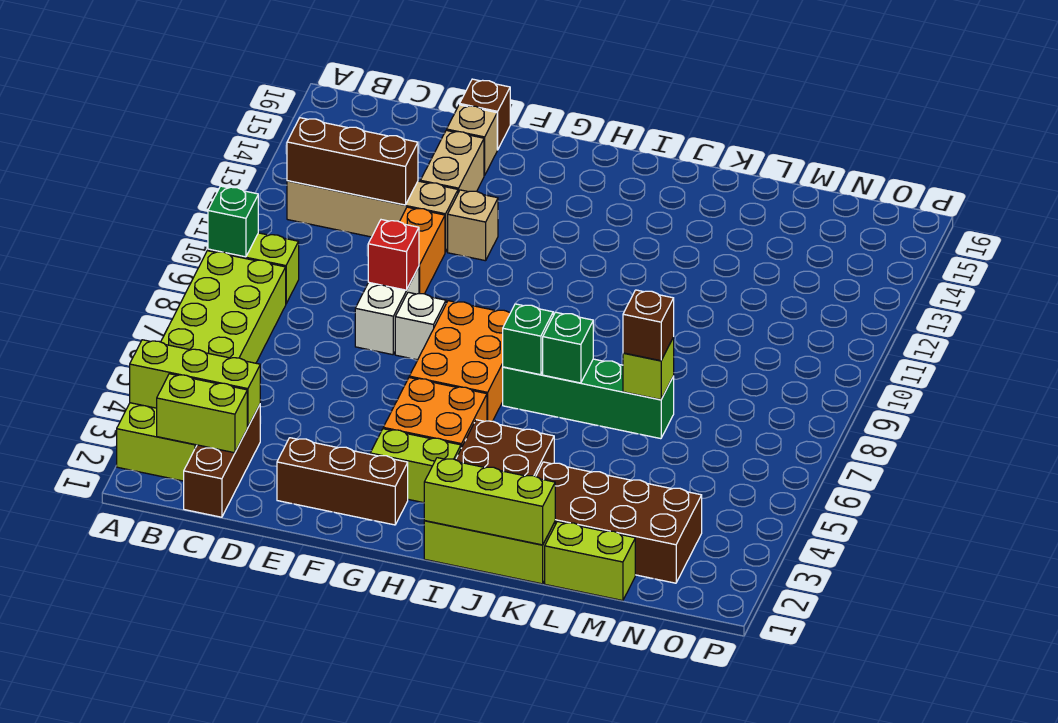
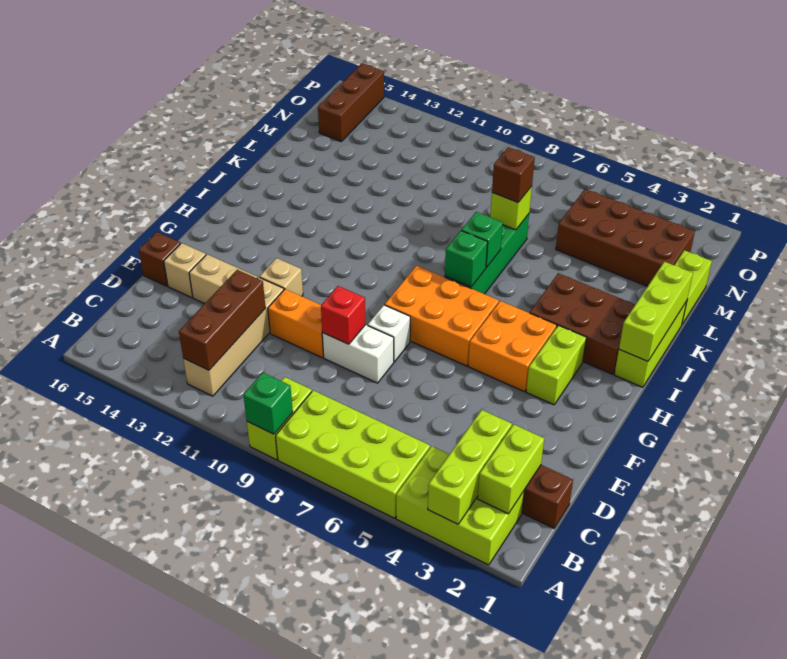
brown brick E2:G2 level 1 -> brown brick N15:P15 level 1
brown brick K2:N3 level 1 -> brown brick M2:N5 level 1

